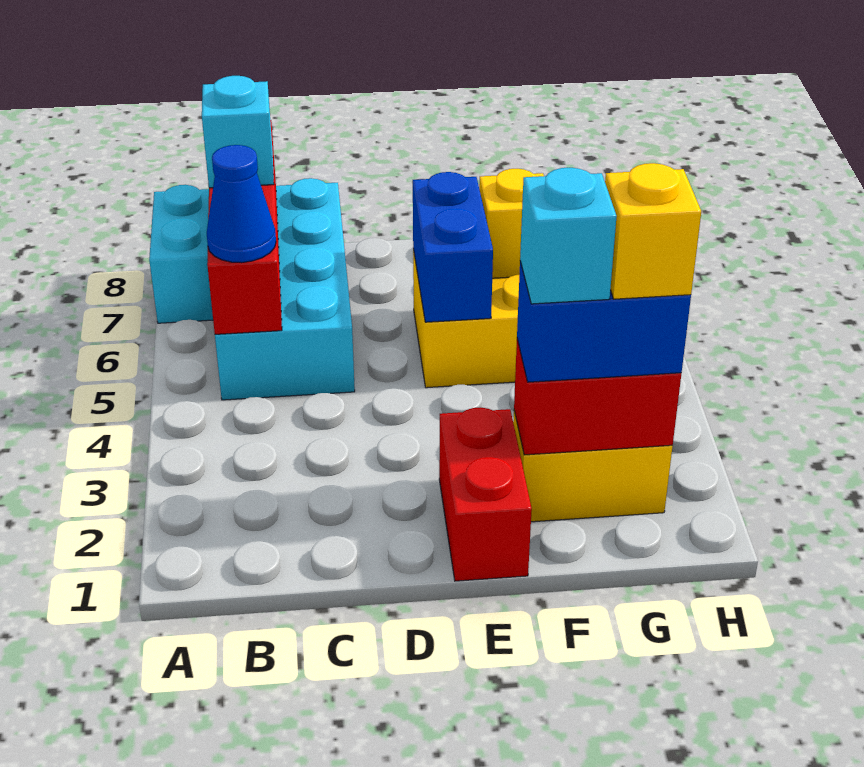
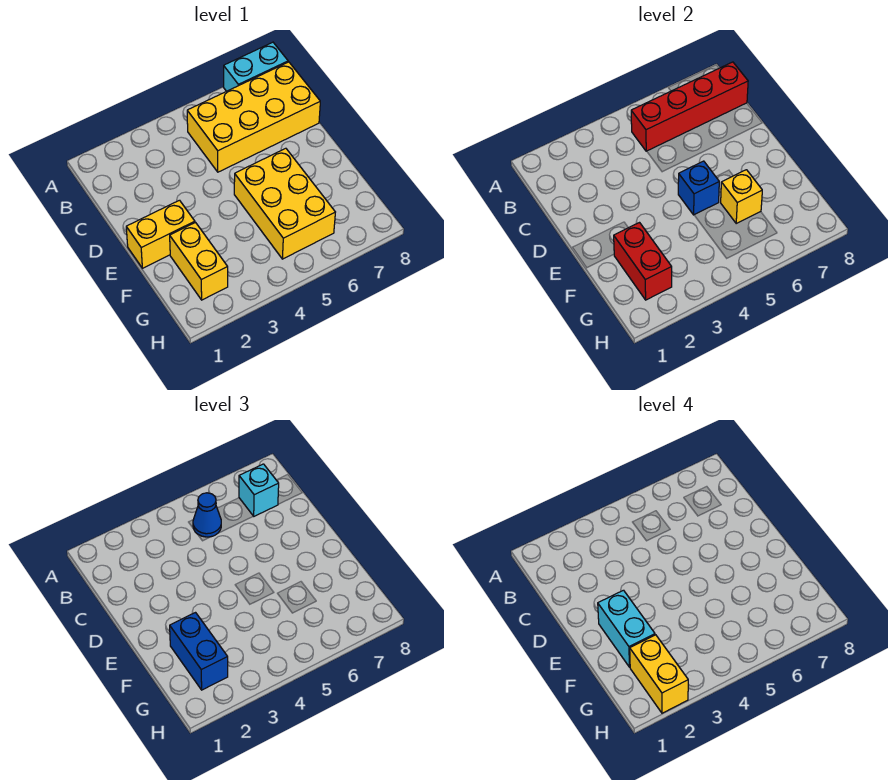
cyan brick B5:C8 level 1 -> yellow brick B5:C8 level 1
red brick E1:E2 level 1 -> yellow brick E1:E2 level 1
blue brick E5:E6 level 2 -> blue brick E5 level 2
cyan brick F2 level 4 -> cyan brick E2:F2 level 4
yellow brick G2 level 4 -> yellow brick G2:H2 level 4

